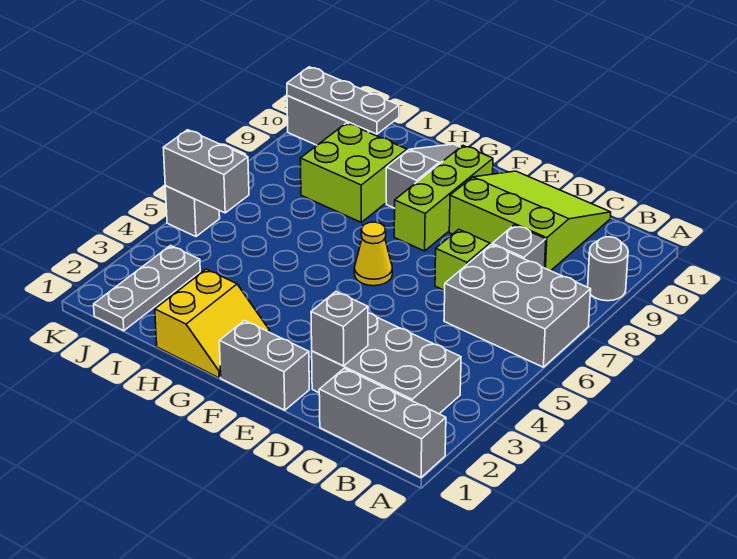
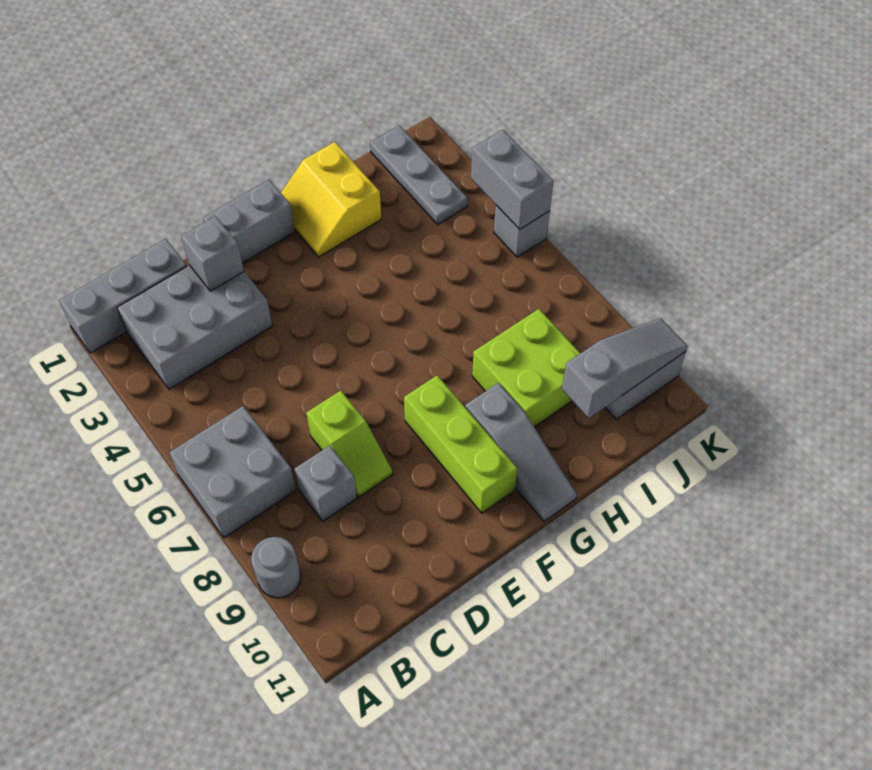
grey brick A6:C7 level 1 -> grey brick A6:B7 level 1
lime slope C9:E11 level 1 top 9 -> none
yellow cone F6 level 1 -> none
grey plate I10:K10 level 2 -> grey slope I10:K10 level 2 top I
grey brick J5:K5 level 2 -> grey brick K4:K5 level 2

